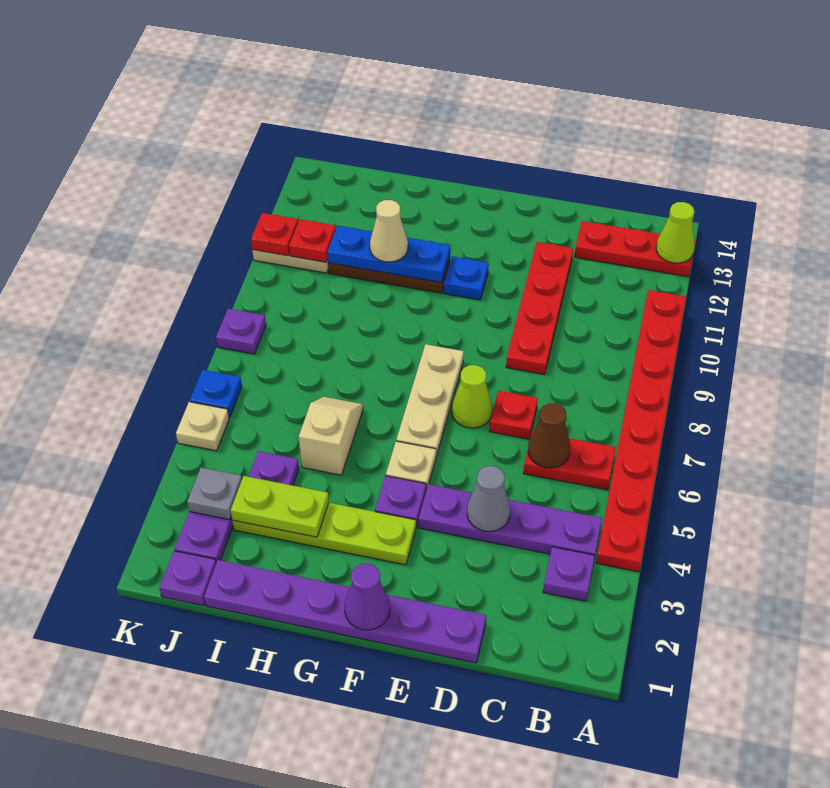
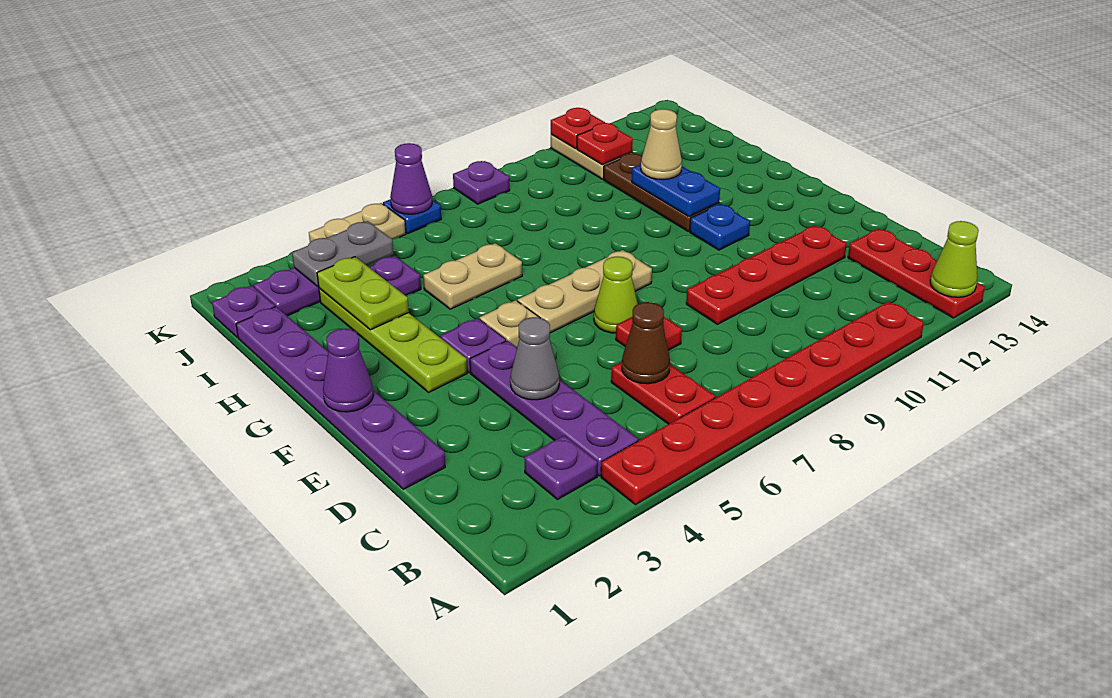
blue plate G11:I11 level 2 -> blue plate G11:H11 level 2
tan slope H5:H6 level 1 top 5 -> tan plate H5:H6 level 1
grey plate J3 level 2 -> grey plate J3:J4 level 2
tan plate K5 level 1 -> tan plate K4:K5 level 1
none -> purple cone K6 level 2

